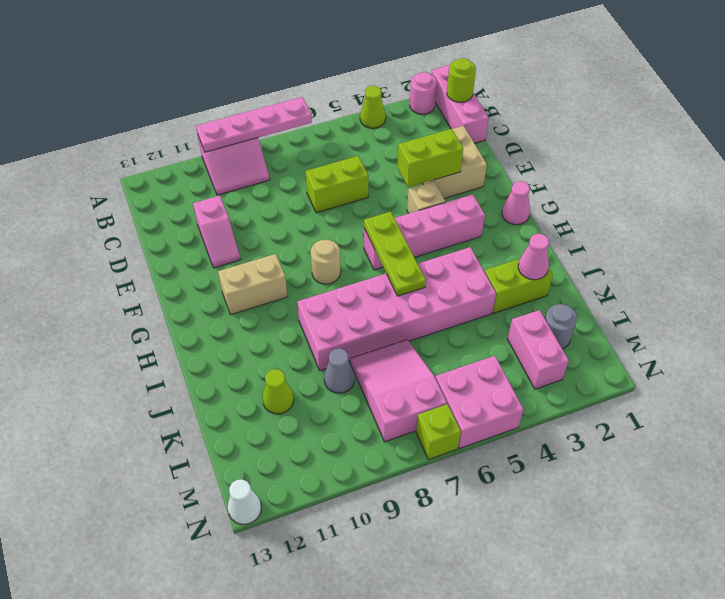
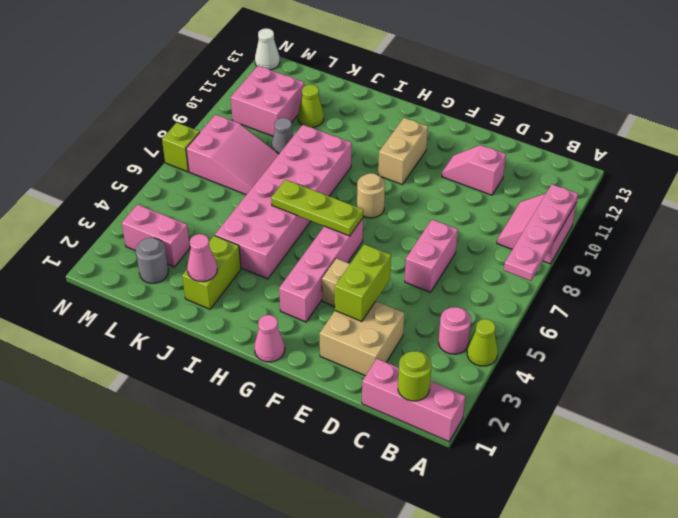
pink round brick A2 level 1 -> pink round brick B4 level 1
lime brick D6:D7 level 1 -> pink brick D6:D7 level 1
pink brick M5:N6 level 1 -> pink brick L10:M11 level 1

